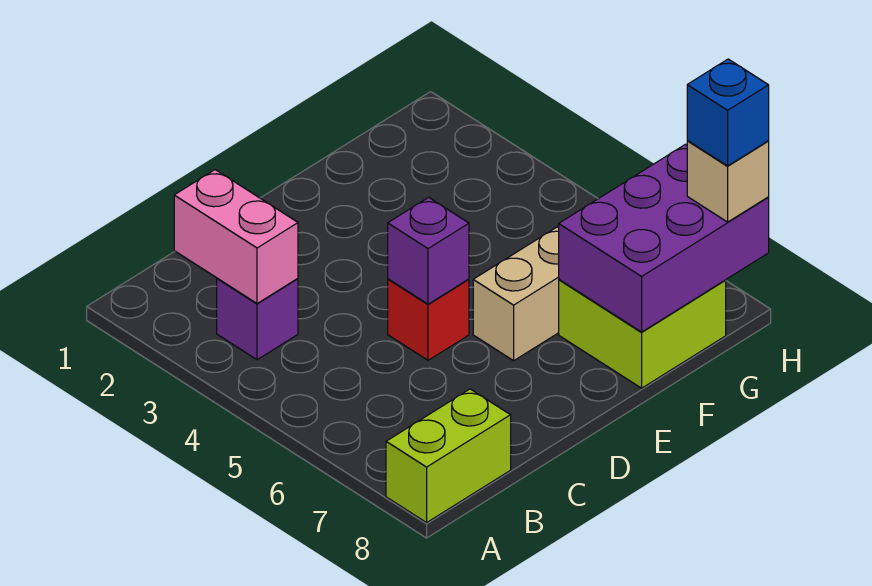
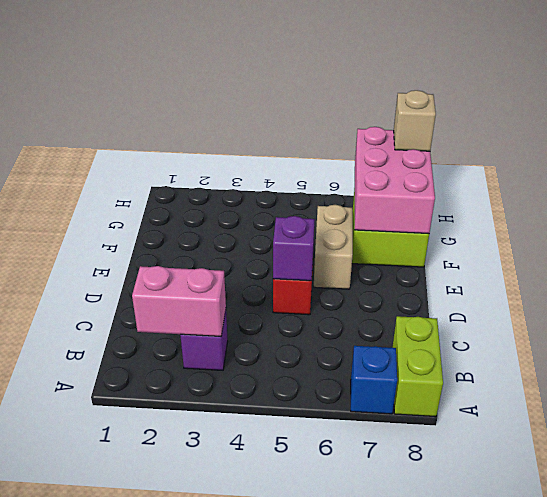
purple brick F7:H8 level 2 -> pink brick F7:H8 level 2
blue brick H8 level 4 -> blue brick A7 level 1

